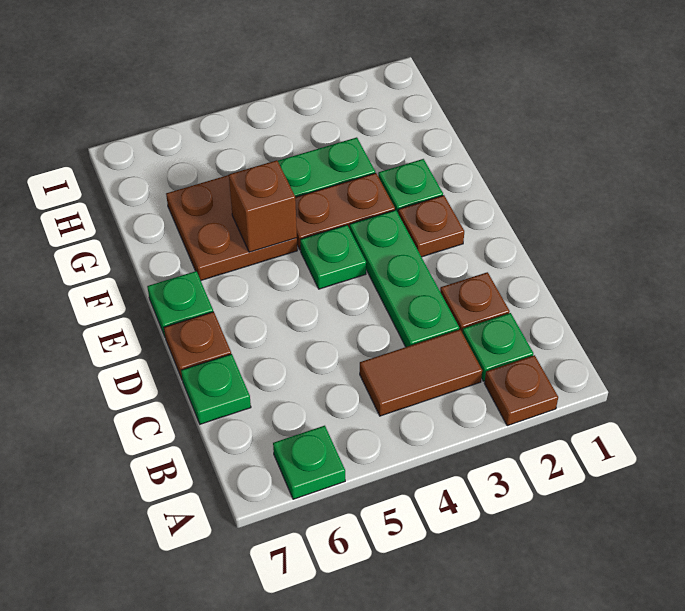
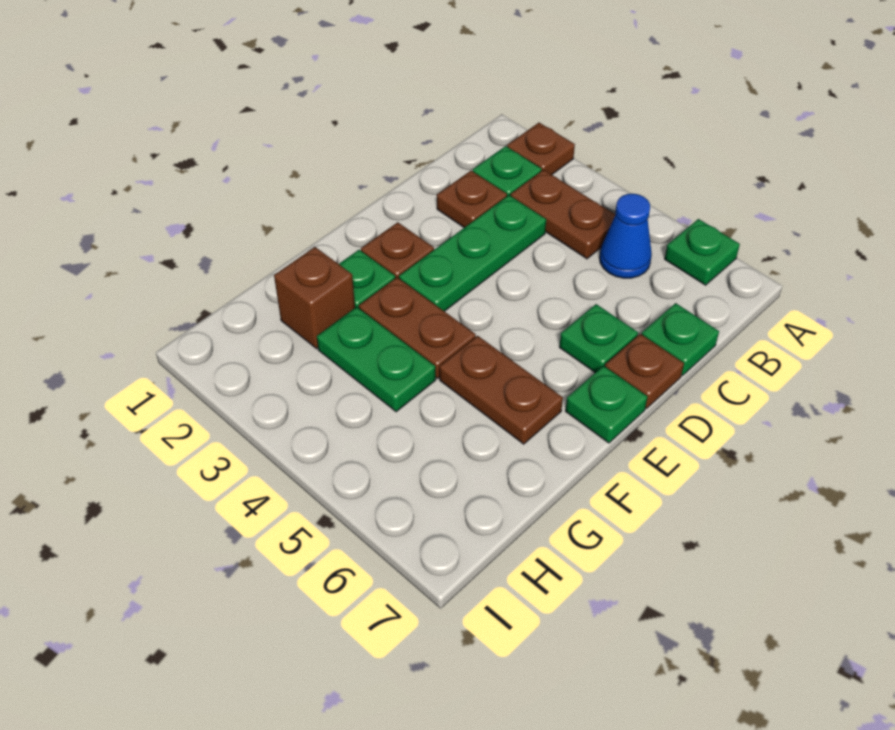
brown tile B3:B4 level 1 -> brown plate B3:B4 level 1
none -> blue cone B5 level 1
green plate E4 level 1 -> green plate D6 level 1
brown plate F5:G6 level 1 -> brown plate F5:F6 level 1
brown brick F5 level 2 -> brown brick G2 level 1

